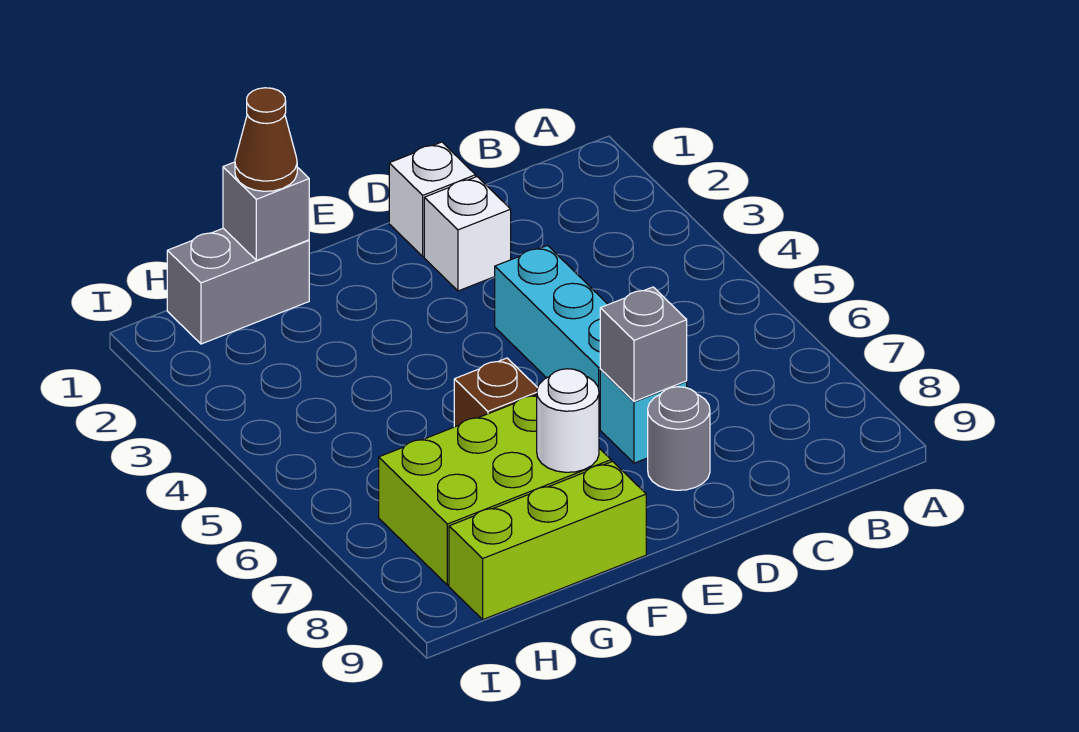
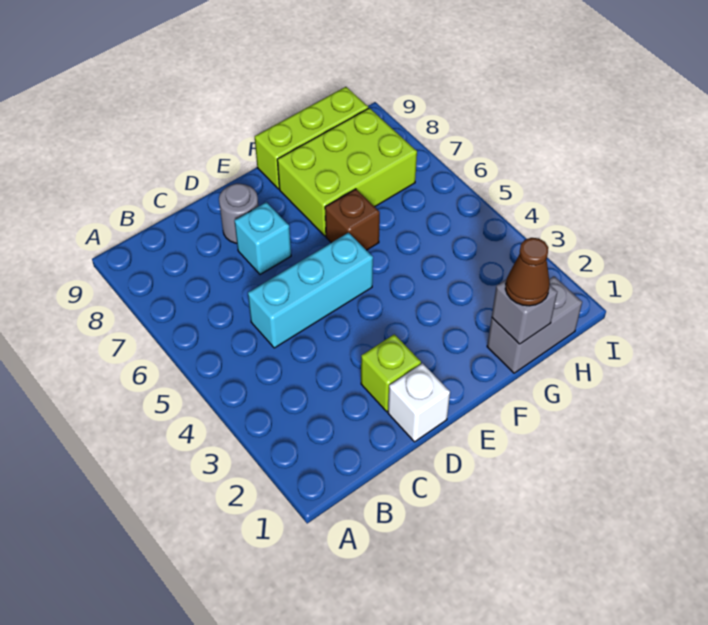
white brick D2 level 1 -> lime brick D2 level 1
cyan brick D4:D6 level 1 -> cyan brick C5:E5 level 1
grey brick D7 level 2 -> none
white round brick F8 level 2 -> none

